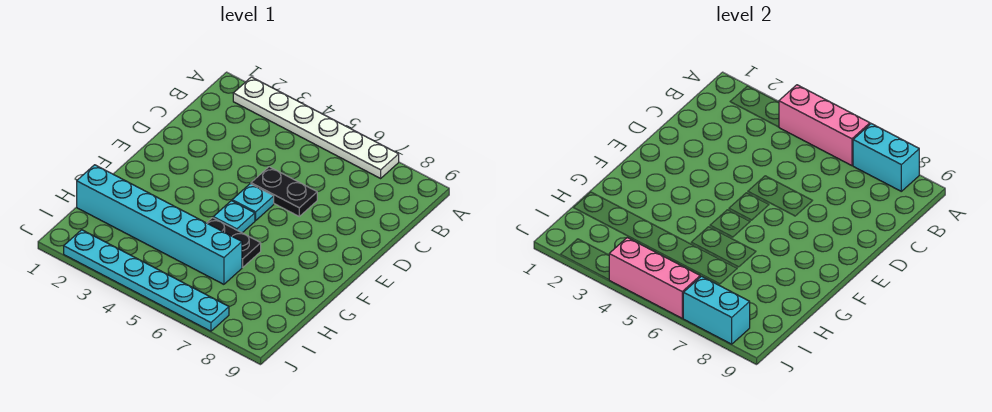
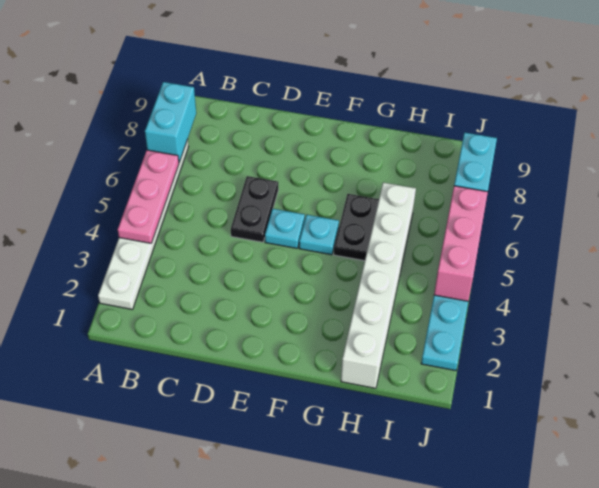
pink brick A4:A6 level 2 -> pink plate A4:A6 level 2
cyan brick H1:H6 level 1 -> white brick H1:H6 level 1

